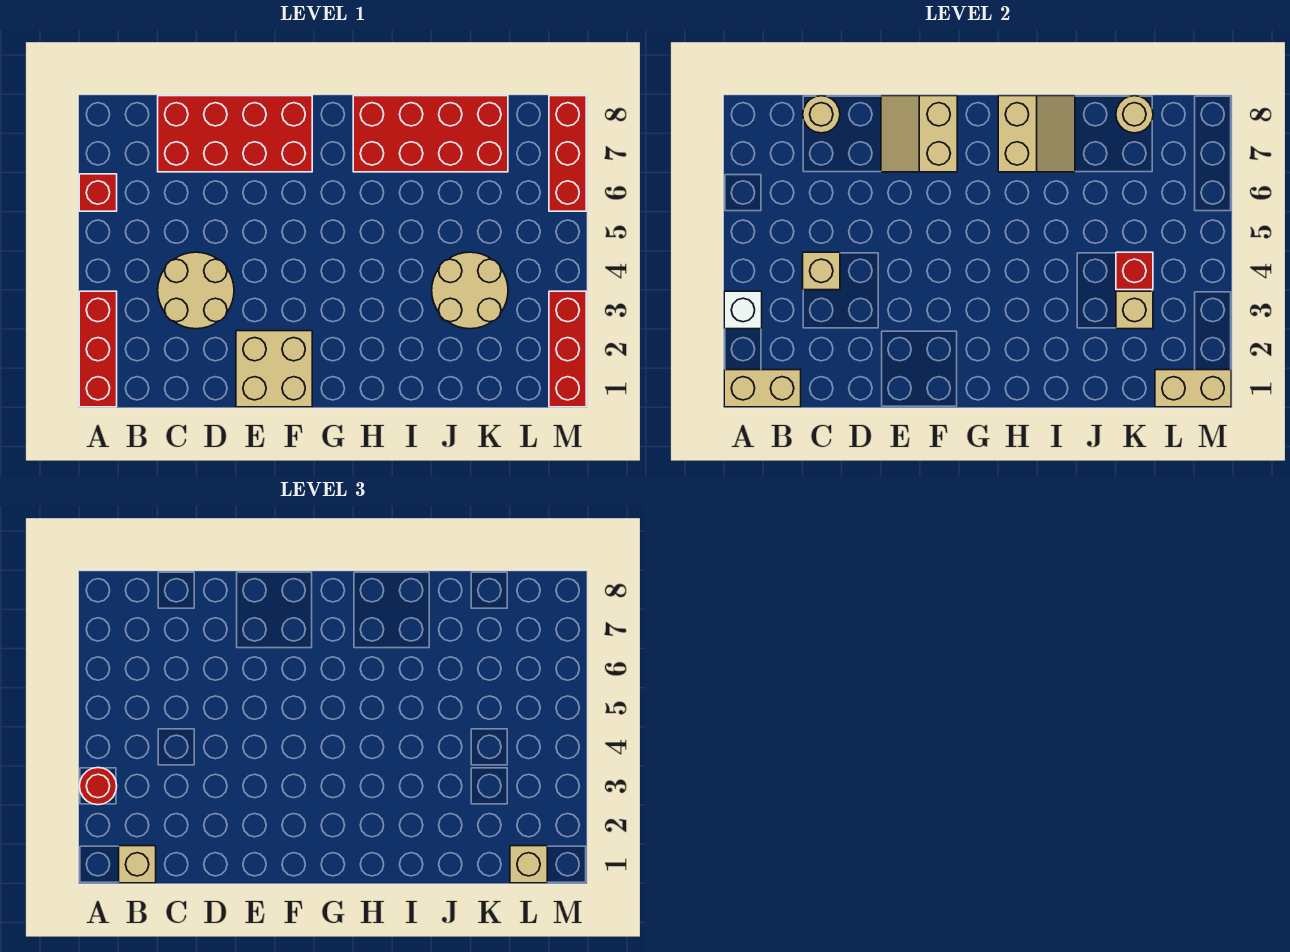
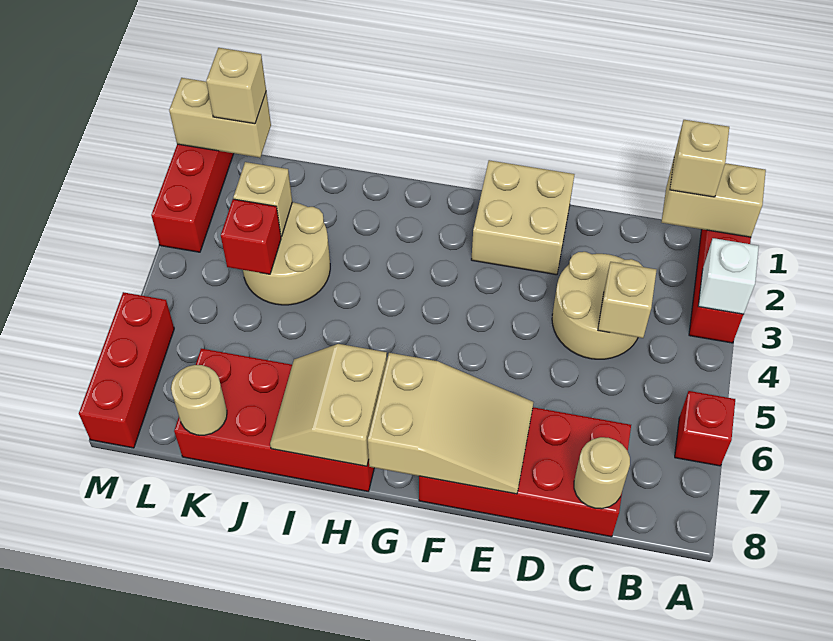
red round brick A3 level 3 -> none
tan slope E7:F8 level 2 top F -> tan slope E7:G8 level 2 top G

